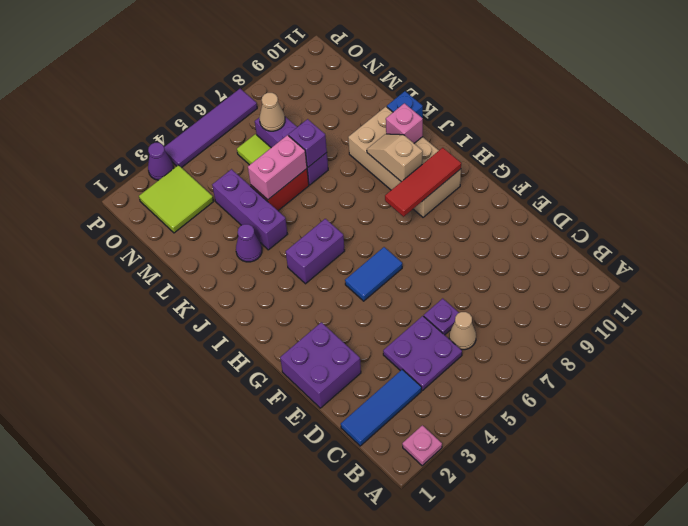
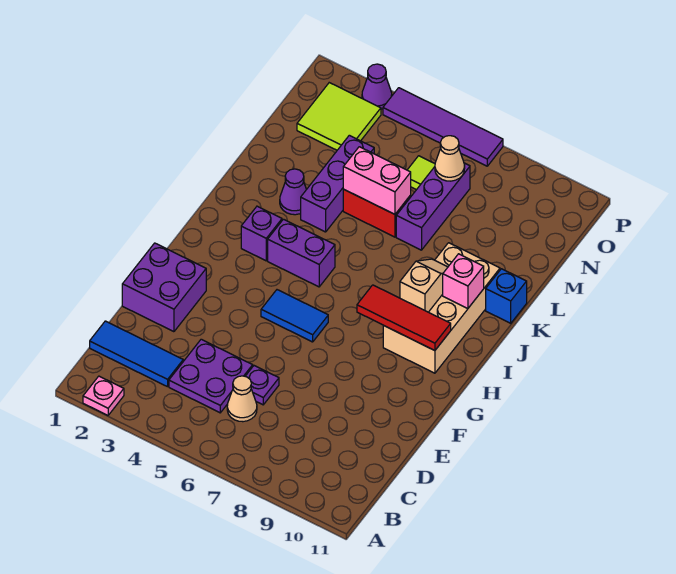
purple brick L7 level 2 -> purple brick I3 level 1

